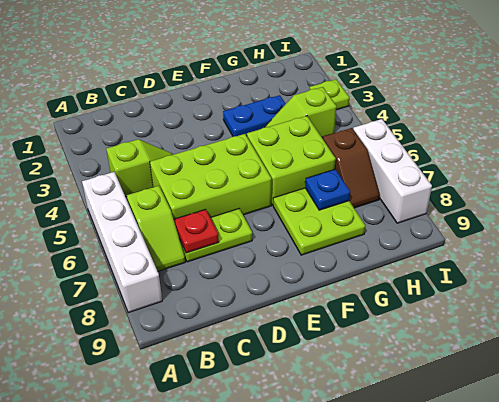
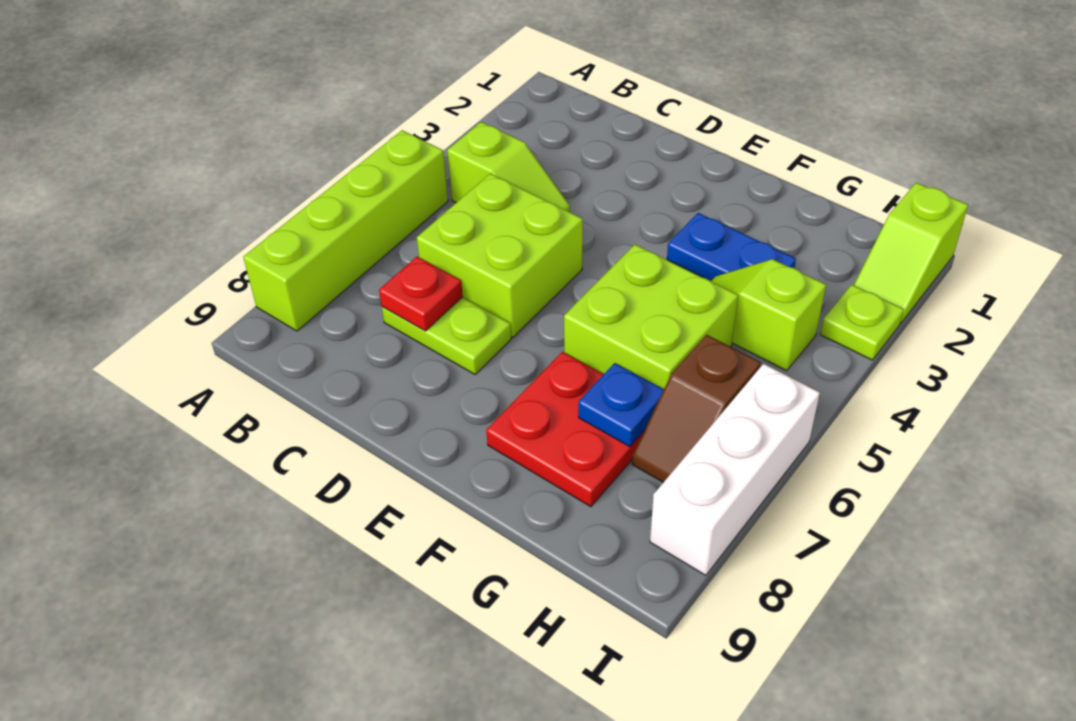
white brick A5:A8 level 1 -> lime brick A5:A8 level 1
lime slope B6:B7 level 1 top 6 -> lime slope I1:I2 level 1 top 1
lime brick C5:E6 level 1 -> lime brick C5:D6 level 1
lime plate F7:G8 level 1 -> red plate F7:G8 level 1

